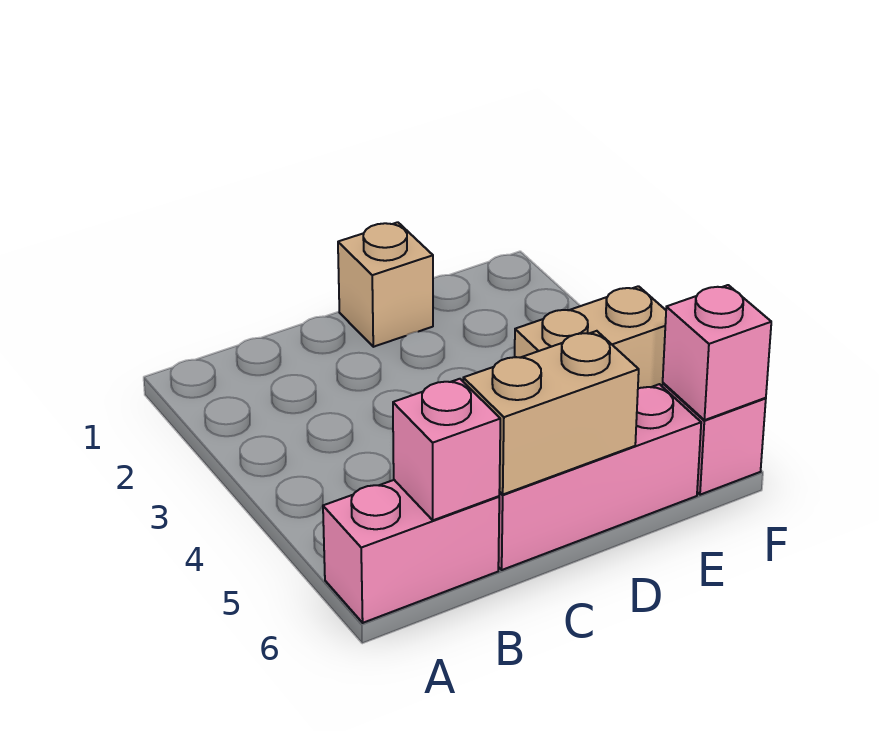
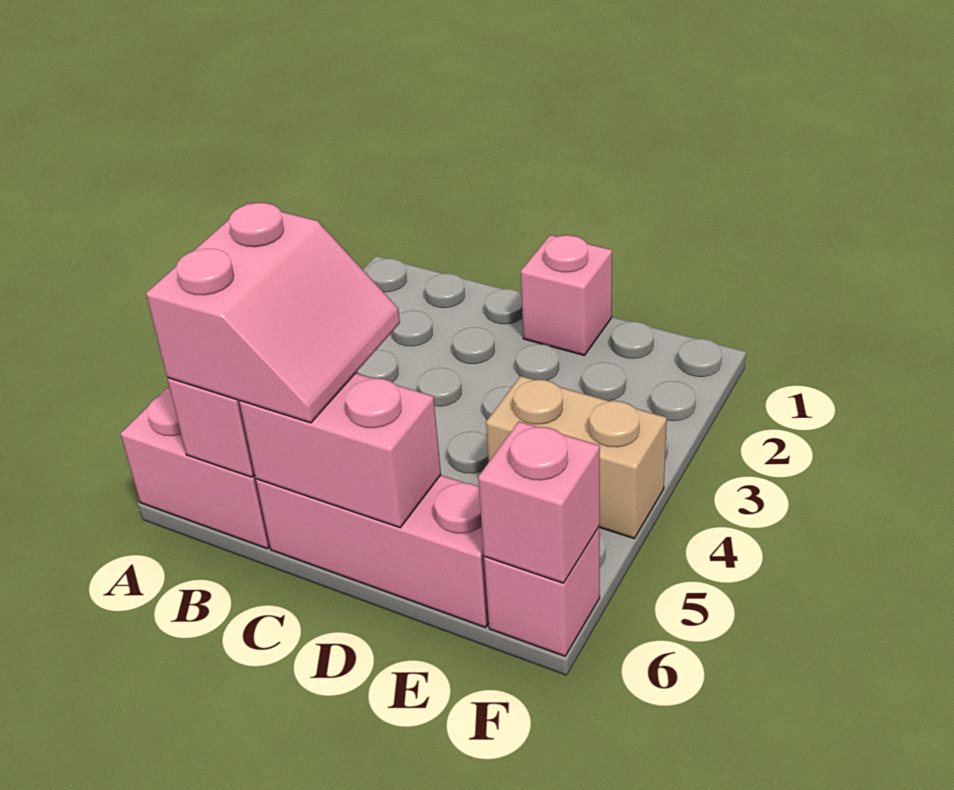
none -> pink slope B5:C6 level 3 top B
tan brick C6:D6 level 2 -> pink brick C6:D6 level 2
tan brick D1 level 1 -> pink brick D1 level 1

